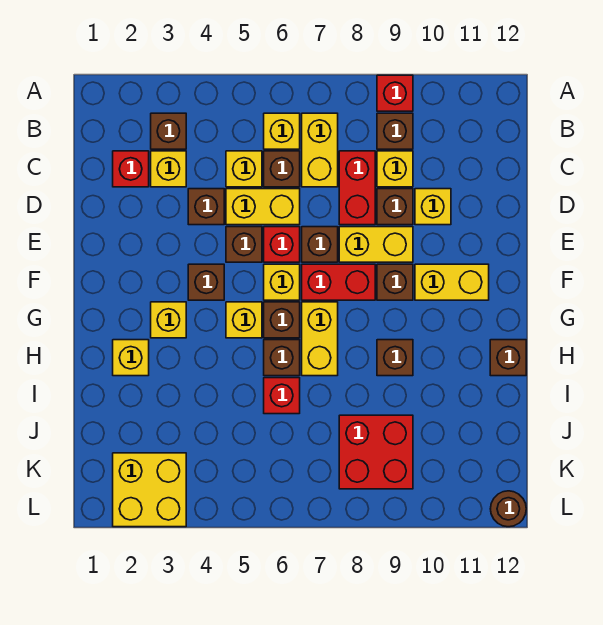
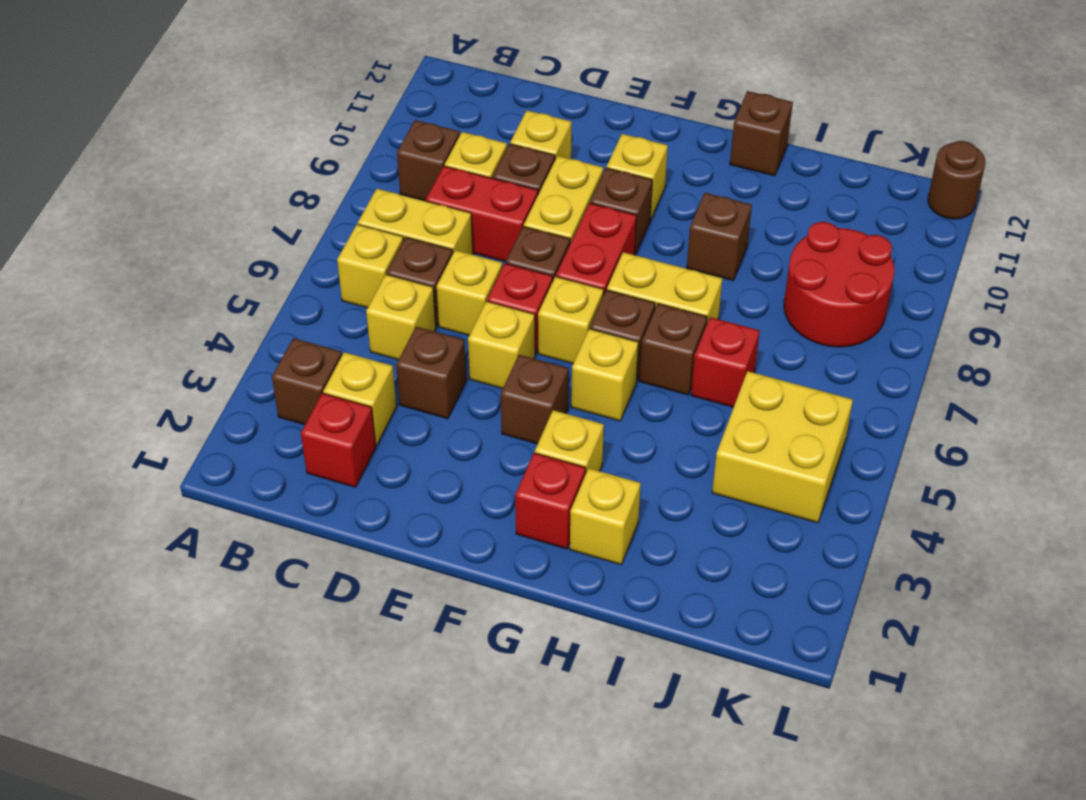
red brick A9 level 1 -> red brick G2 level 1
yellow brick D5:D6 level 1 -> yellow brick D6 level 1
brown brick E5 level 1 -> yellow brick E5 level 1
yellow brick F10:F11 level 1 -> yellow brick F10 level 1
red brick J8:K9 level 1 -> red round brick J8:K9 level 1
yellow brick K2:L3 level 1 -> yellow brick J4:K5 level 1

